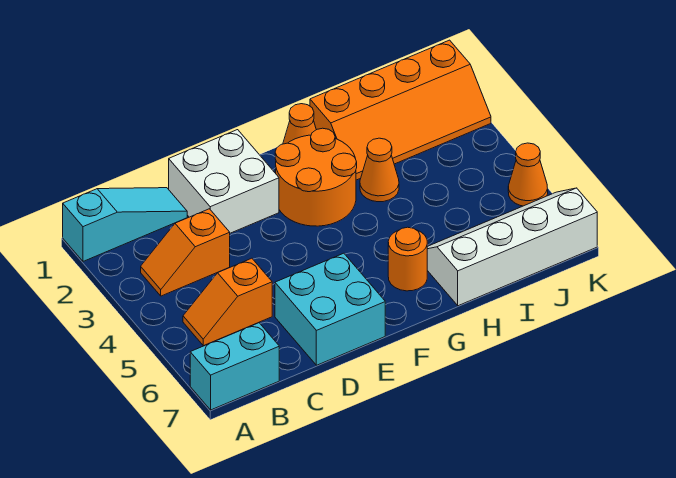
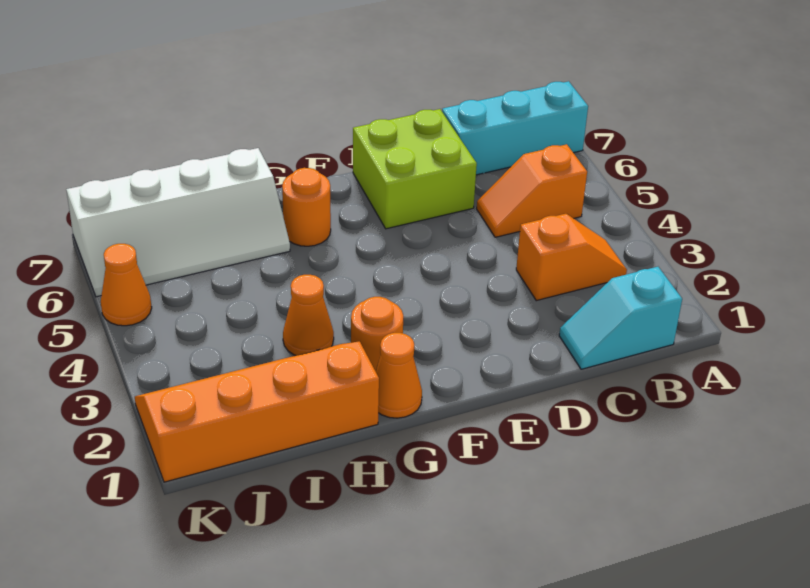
cyan slope A1:C1 level 1 top A -> cyan slope B1:C1 level 1 top B
cyan brick A7:B7 level 1 -> cyan brick A7:C7 level 1
orange slope B5:C5 level 1 top C -> orange slope B5:C5 level 1 top B
white brick D1:E2 level 1 -> none
cyan brick D6:E7 level 1 -> lime brick D6:E7 level 1
orange round brick F2:G3 level 1 -> orange round brick G2 level 1

